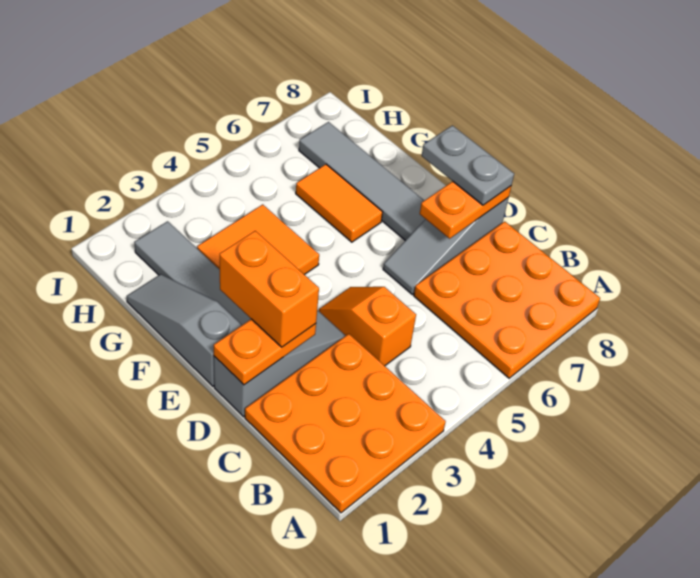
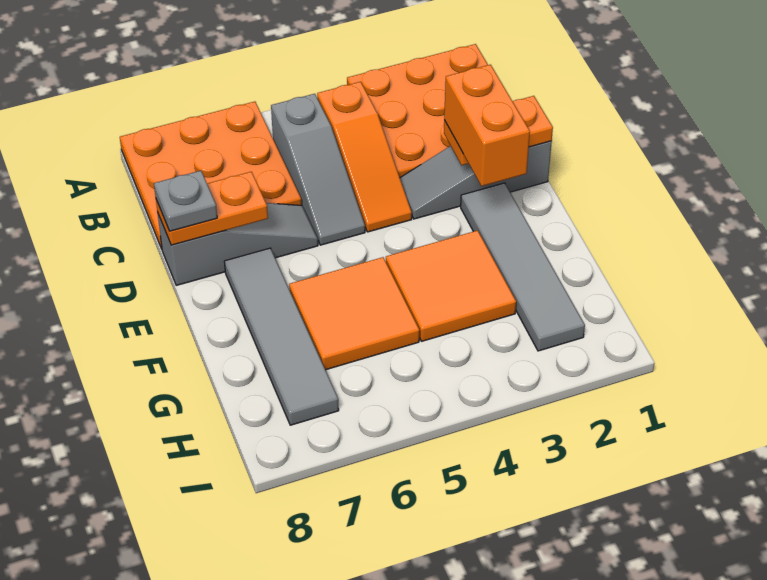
orange slope C4:D4 level 1 top C -> orange slope B4:D4 level 1 top B
grey plate D8:E8 level 3 -> grey plate D8 level 3
grey slope E1:G1 level 1 top E -> grey slope B5:D5 level 1 top B
orange tile F6:G6 level 1 -> orange tile F5:G6 level 1

